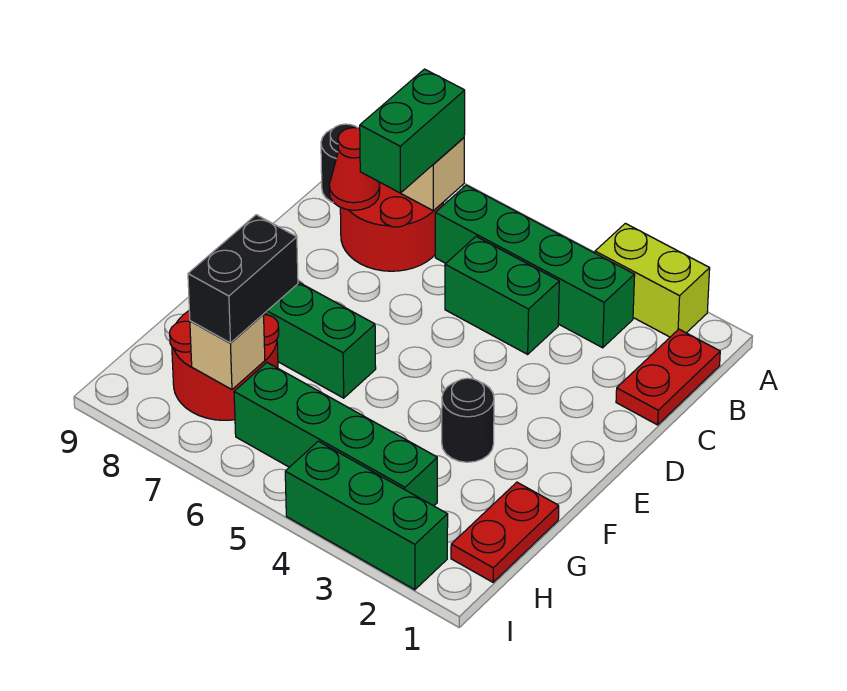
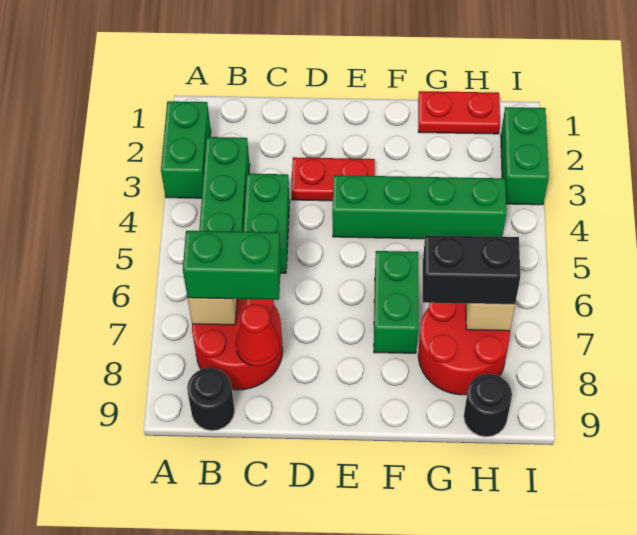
lime brick A2:A3 level 1 -> green brick A2:A3 level 1
red plate B1:C1 level 1 -> red plate D3:E3 level 1
black round brick F3 level 1 -> black round brick H9 level 1
green brick H3:H6 level 1 -> green brick E4:H4 level 1
green brick I2:I4 level 1 -> green brick I2:I3 level 1

